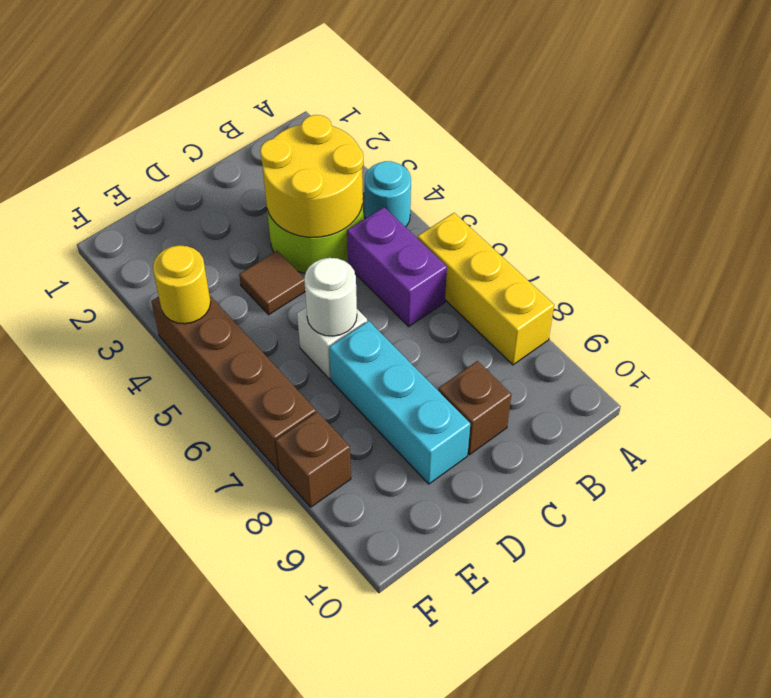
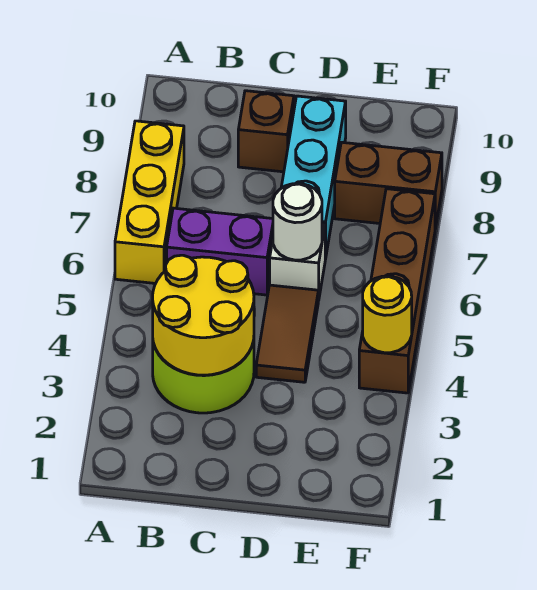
cyan round brick A4 level 1 -> none
purple brick B5:B6 level 1 -> purple brick B6:C6 level 1
brown tile D4 level 1 -> brown tile D4:D5 level 1
brown brick F8 level 1 -> brown brick E8:F8 level 1

